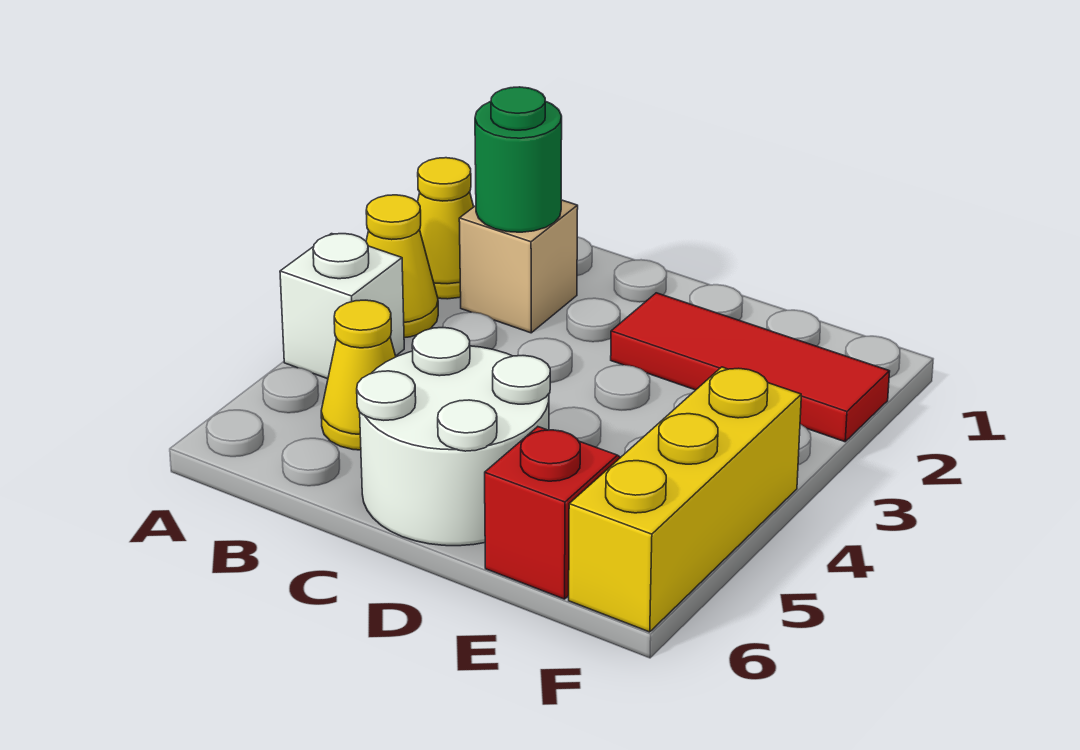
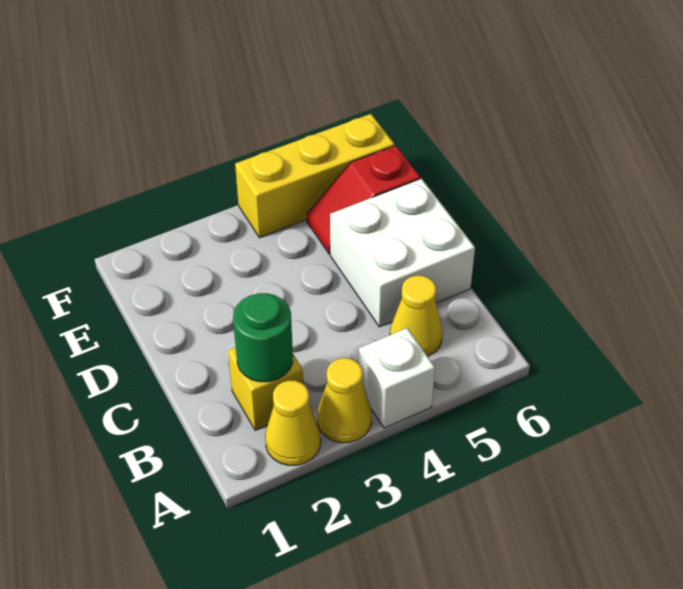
tan brick B2 level 1 -> yellow brick B2 level 1
white round brick C5:D6 level 1 -> white brick C5:D6 level 1
red tile D2:F2 level 1 -> none

